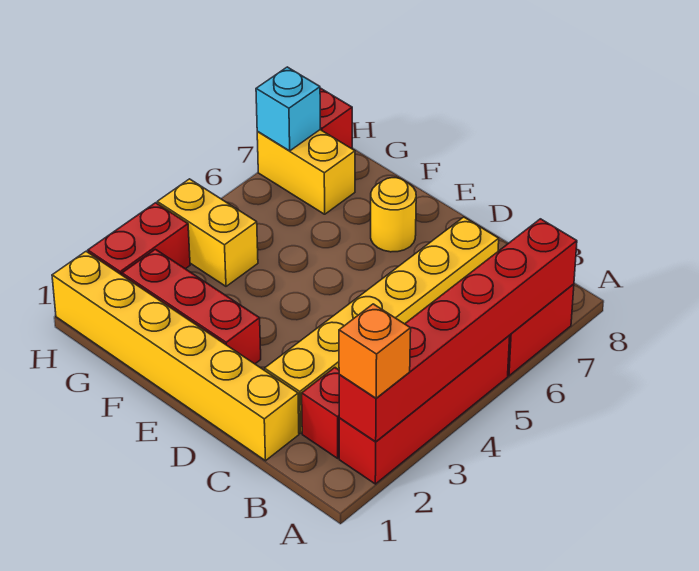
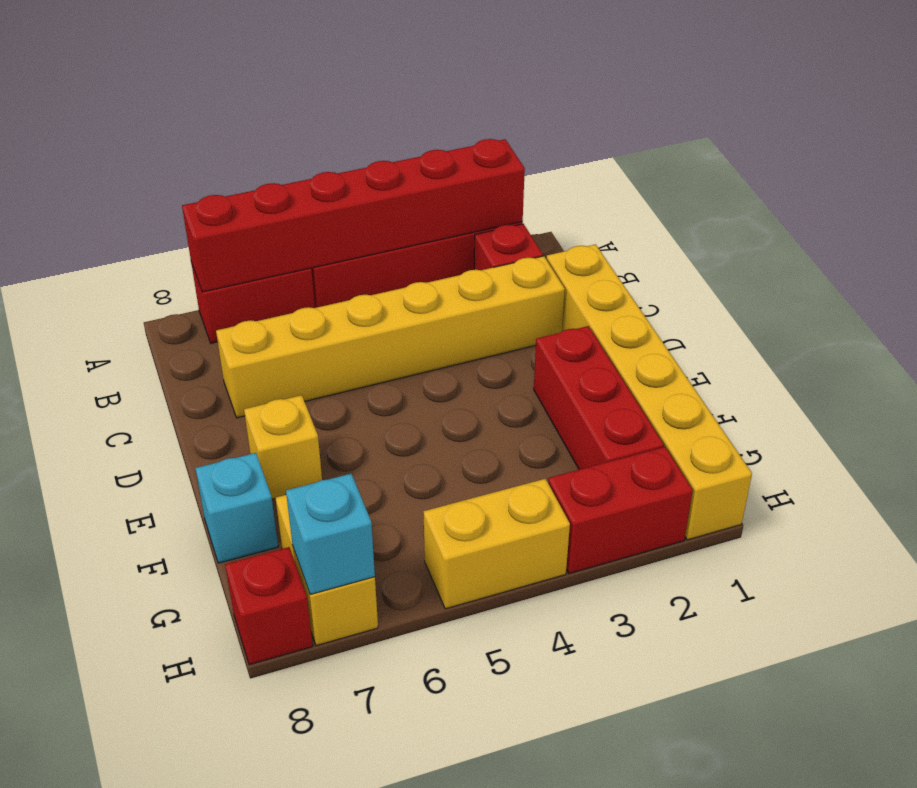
orange brick A2 level 3 -> none
yellow round brick E7 level 1 -> yellow brick E7 level 1
none -> cyan brick F8 level 1
yellow brick G4:H4 level 1 -> yellow brick H4:H5 level 1

